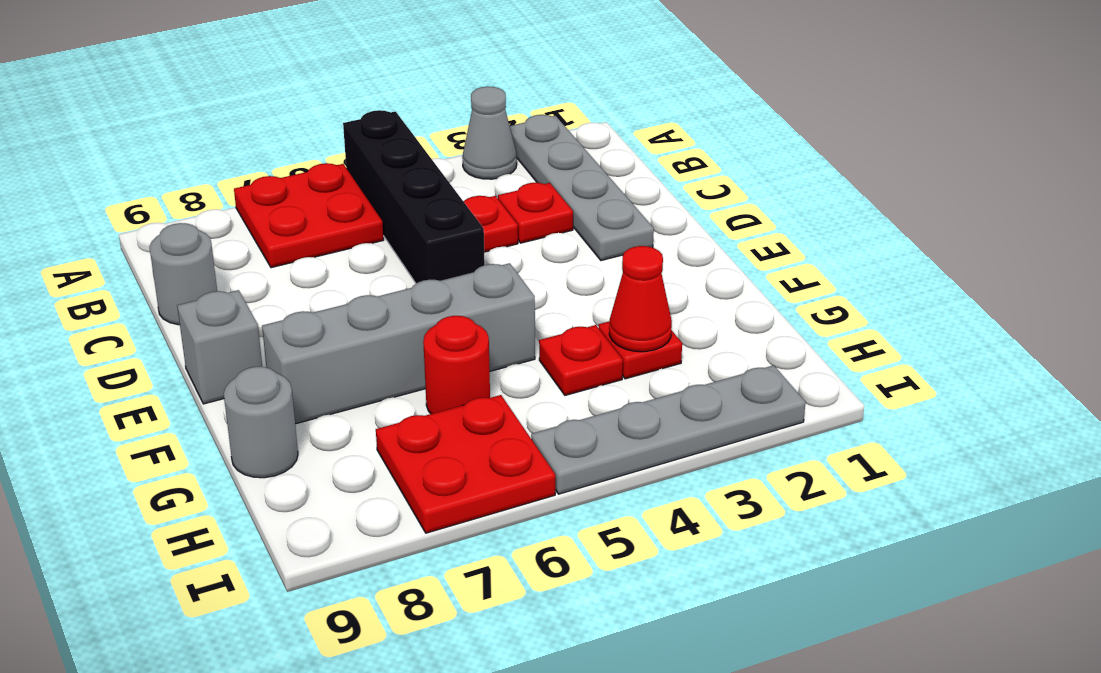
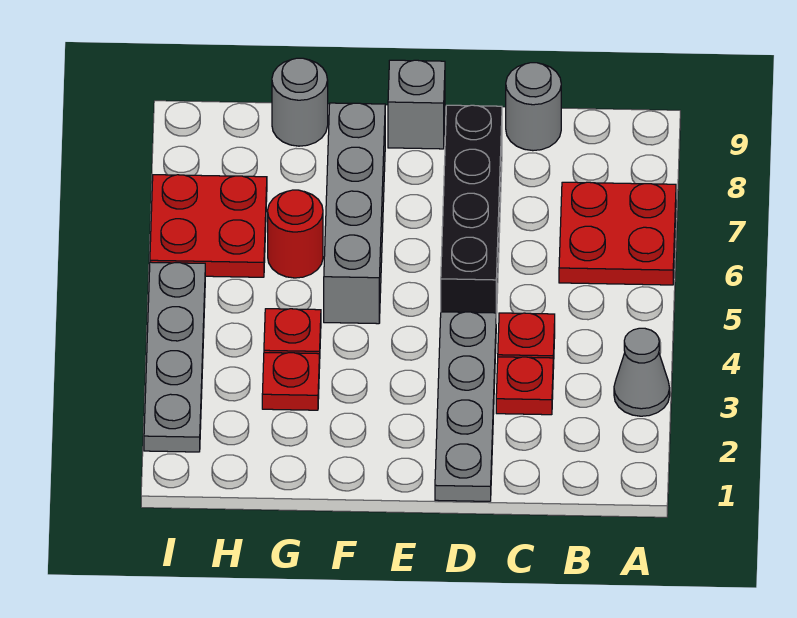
grey plate A2:D2 level 1 -> grey plate D1:D4 level 1
black brick A5:D5 level 1 -> black brick D5:D8 level 1
red cone G3 level 2 -> none

